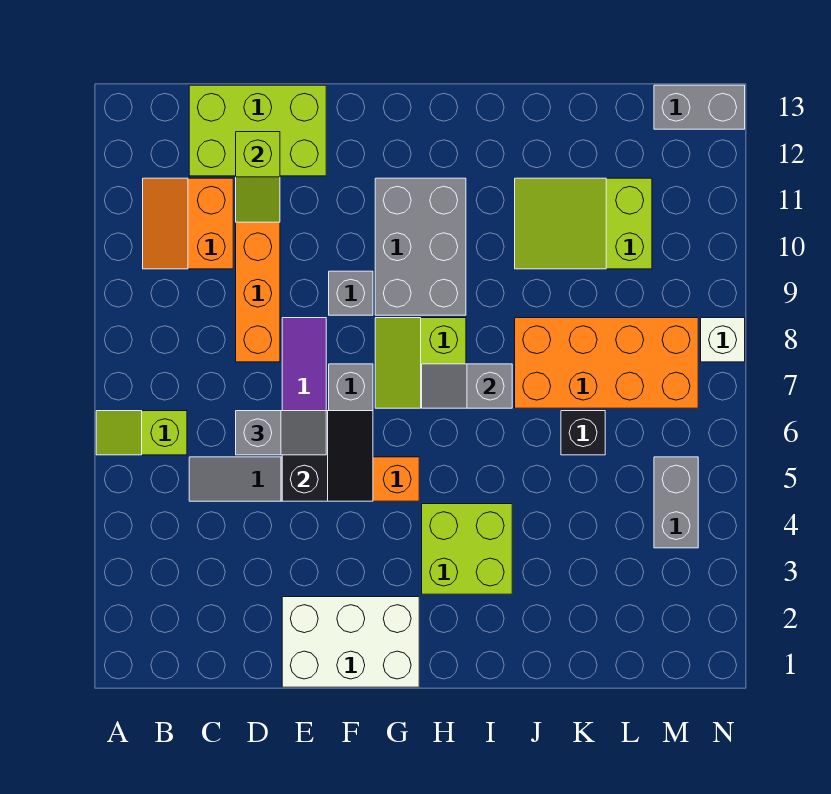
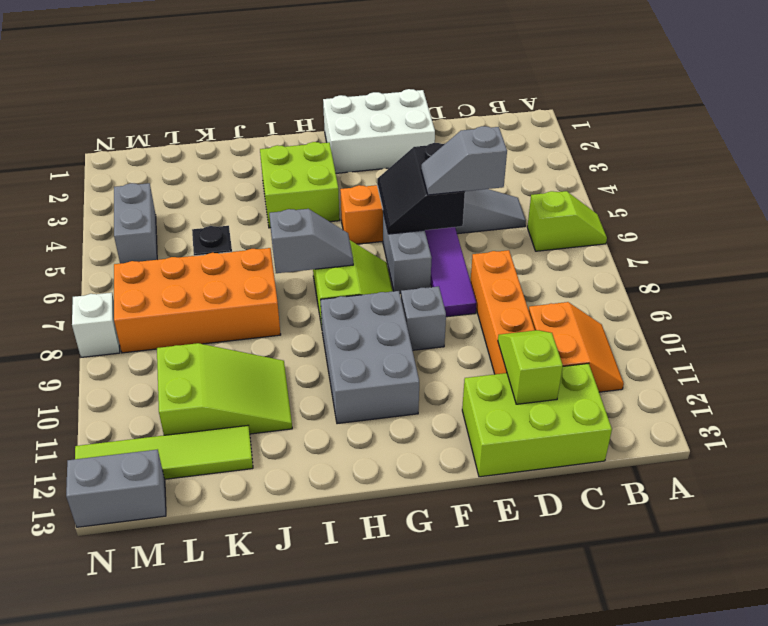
none -> lime tile K12:N12 level 1

